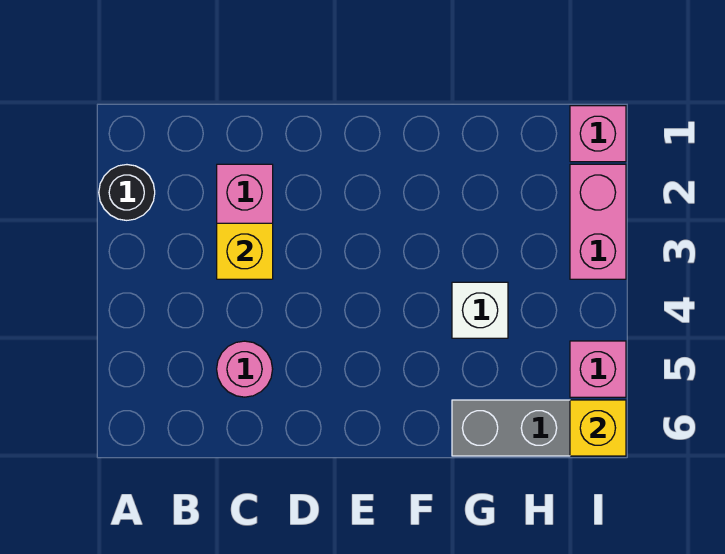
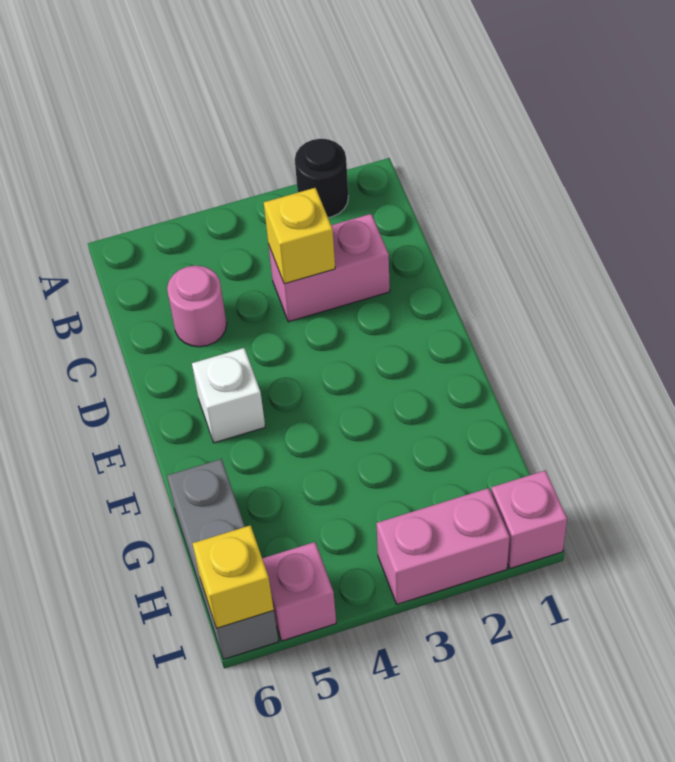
white brick G4 level 1 -> white brick E5 level 1

